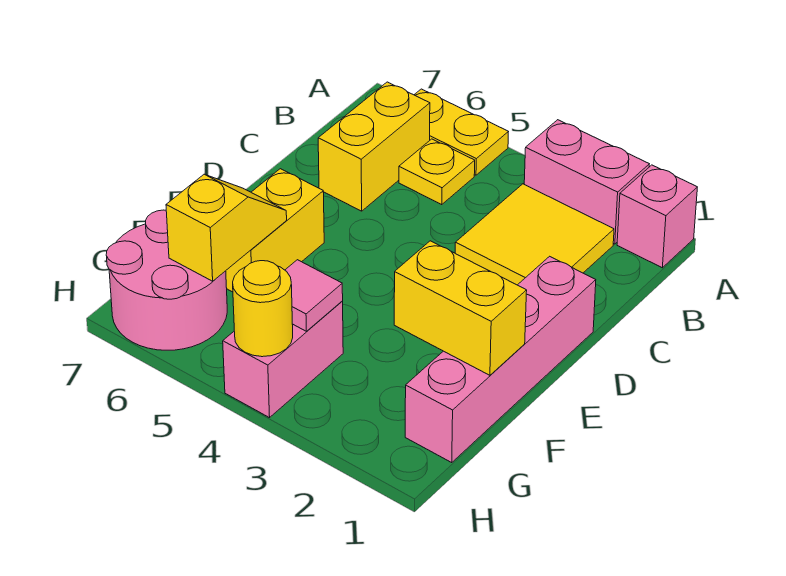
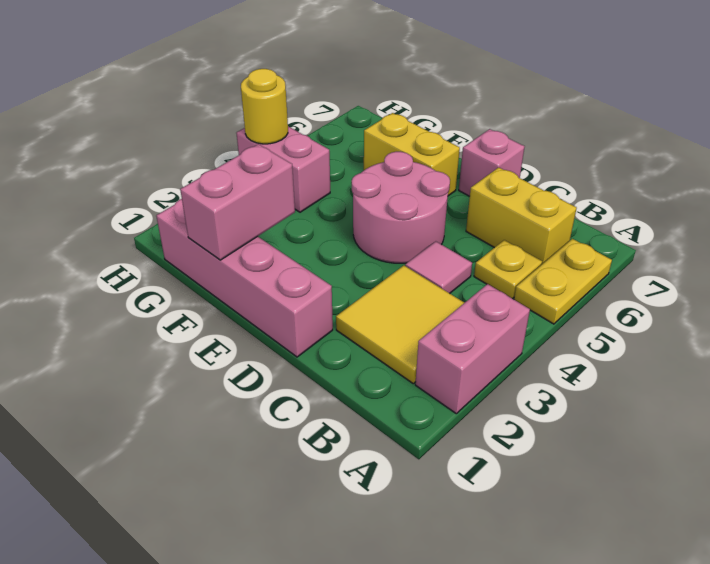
pink brick A1 level 1 -> pink brick D7 level 1
yellow brick F1:F2 level 2 -> pink brick F1:F2 level 2
yellow slope F6:G6 level 2 top G -> none
pink tile G4 level 2 -> pink tile C4 level 1
pink round brick G6:H7 level 1 -> pink round brick D4:E5 level 1

